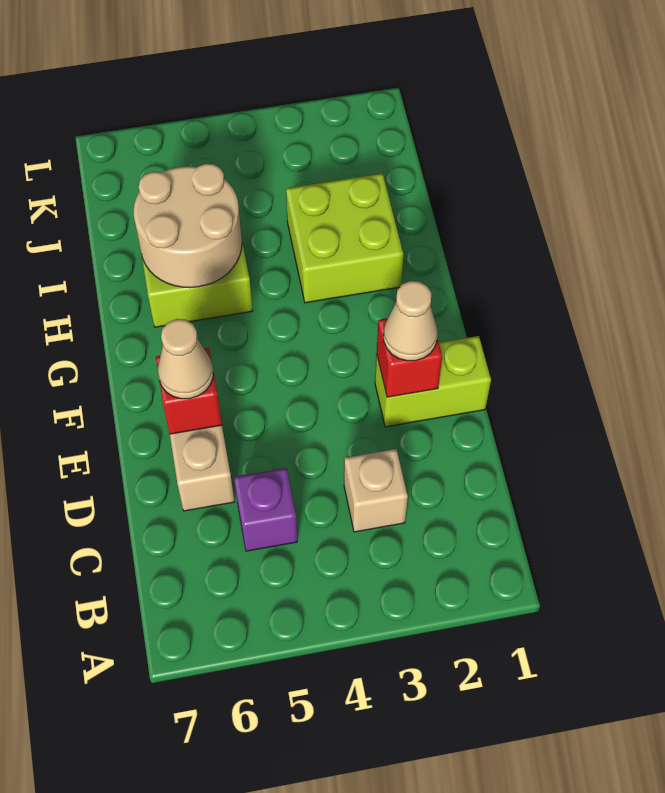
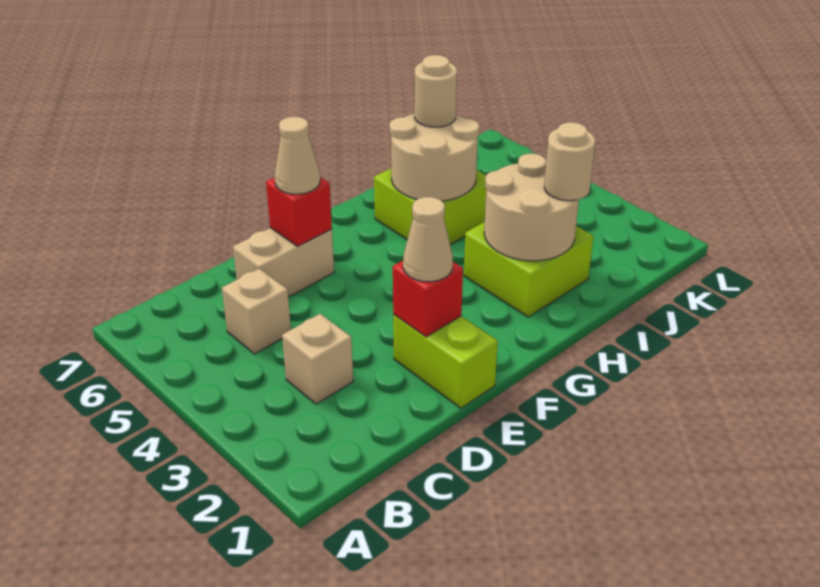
purple brick C5 level 1 -> tan brick C5 level 1
none -> tan round brick H2:I3 level 2
none -> tan round brick I2 level 3
none -> tan round brick I6 level 3

